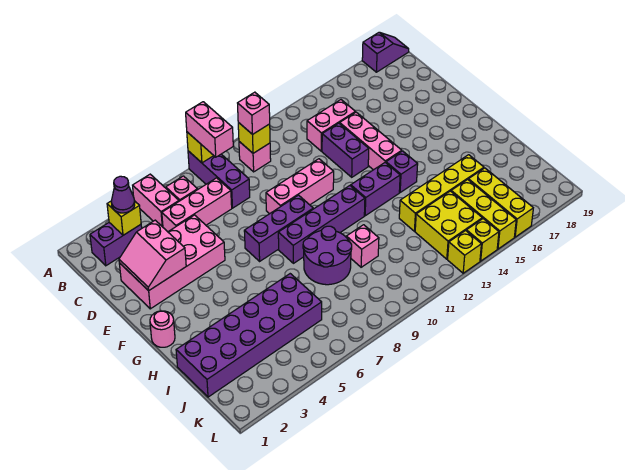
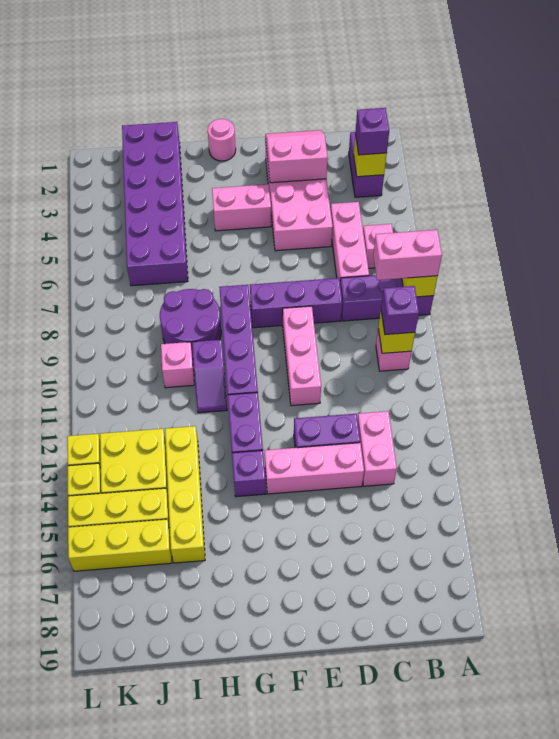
pink brick A5:B5 level 1 -> pink brick F4:G4 level 1
purple slope A18:A19 level 1 top 18 -> purple slope H10:H11 level 1 top 10
purple cone B3 level 3 -> purple brick B3 level 3
pink brick B10 level 3 -> purple brick B10 level 3
purple brick F7:F9 level 1 -> purple brick D8:F8 level 1

